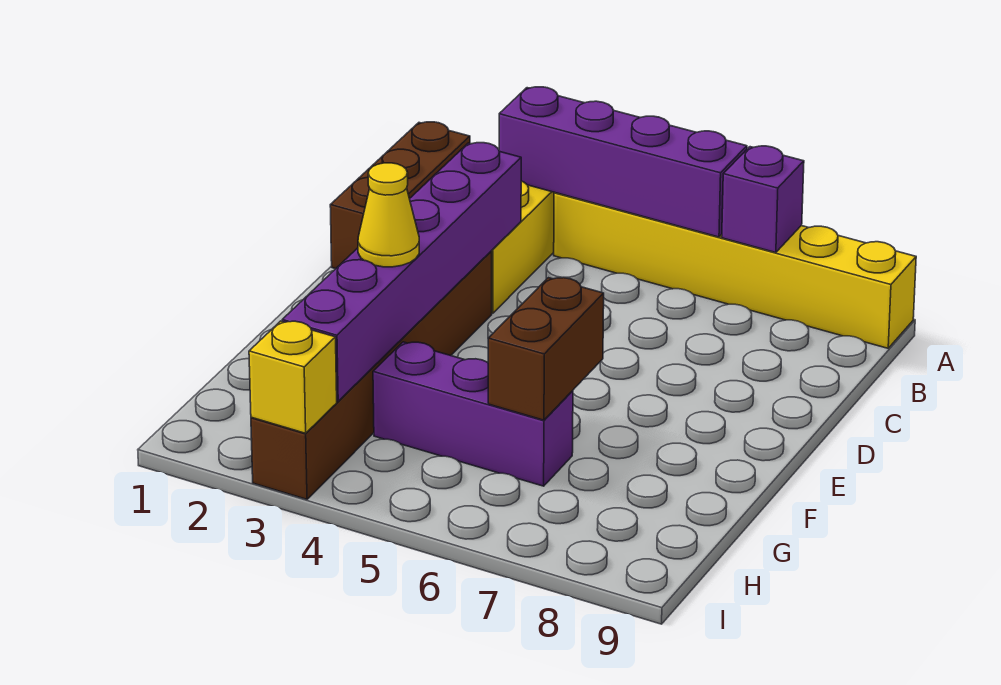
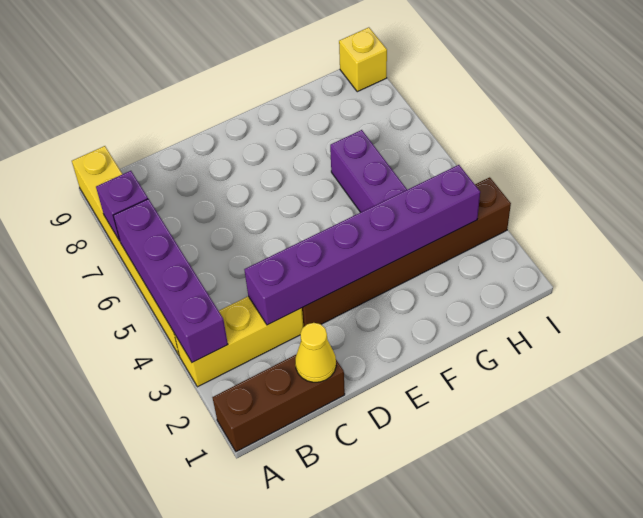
yellow cone F3 level 3 -> yellow cone C1 level 2
brown brick F6:G6 level 2 -> none
yellow brick I3 level 2 -> yellow brick I9 level 1

